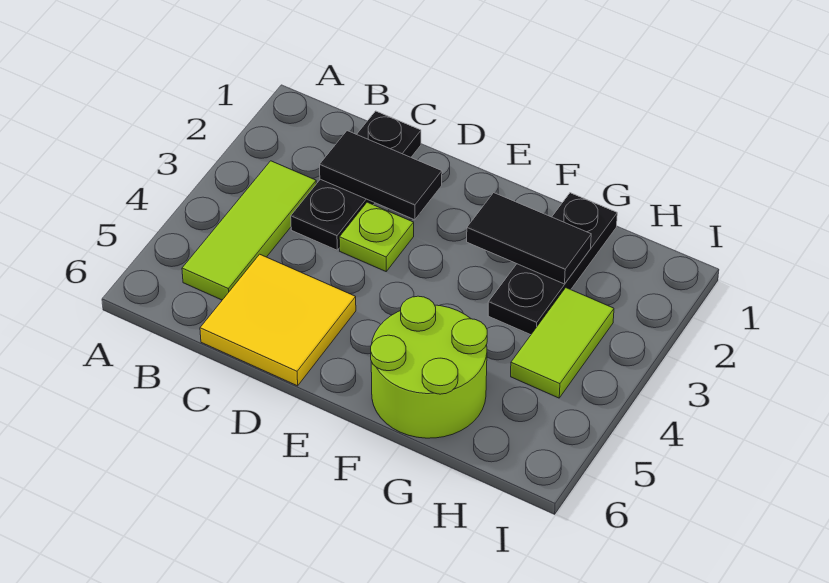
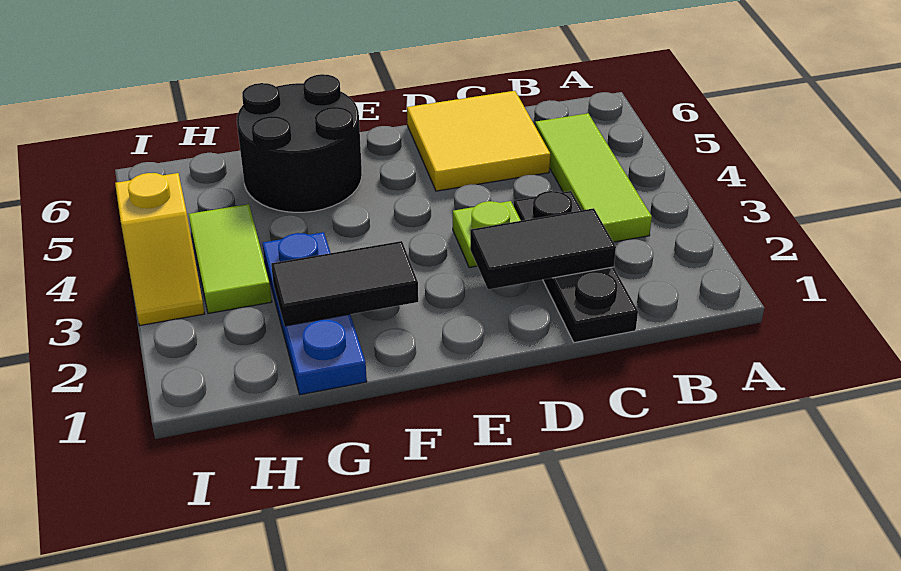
lime round brick F5:G6 level 1 -> black round brick F5:G6 level 1
black plate G1:G3 level 1 -> blue plate G1:G3 level 1
none -> yellow slope I3:I4 level 1 top 4

